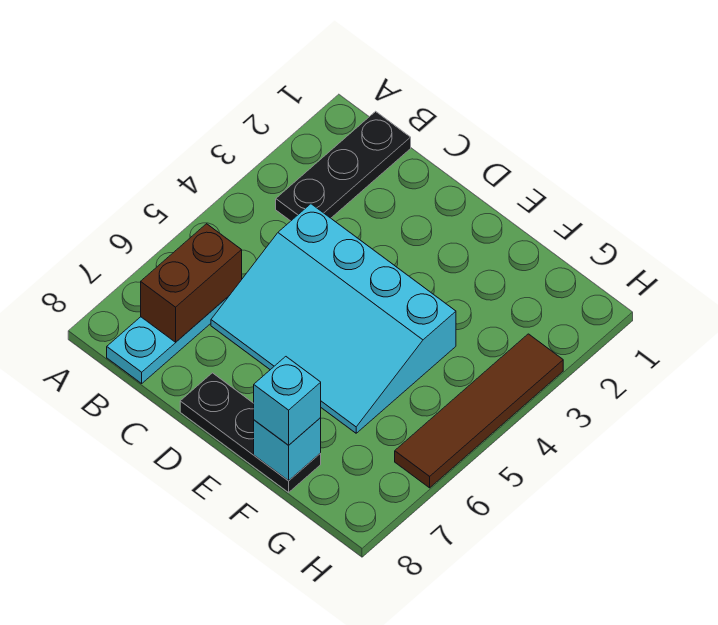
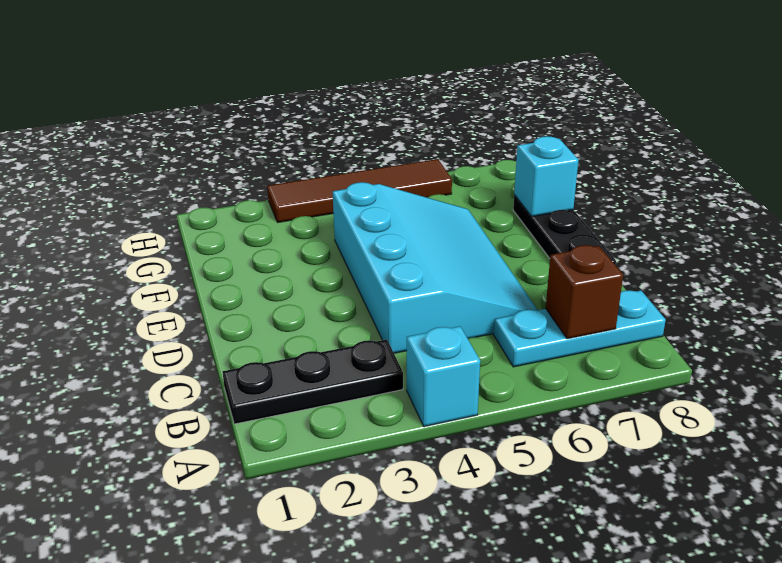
brown brick B6:B7 level 2 -> brown brick B7 level 2
cyan brick F8 level 3 -> cyan brick A4 level 1

